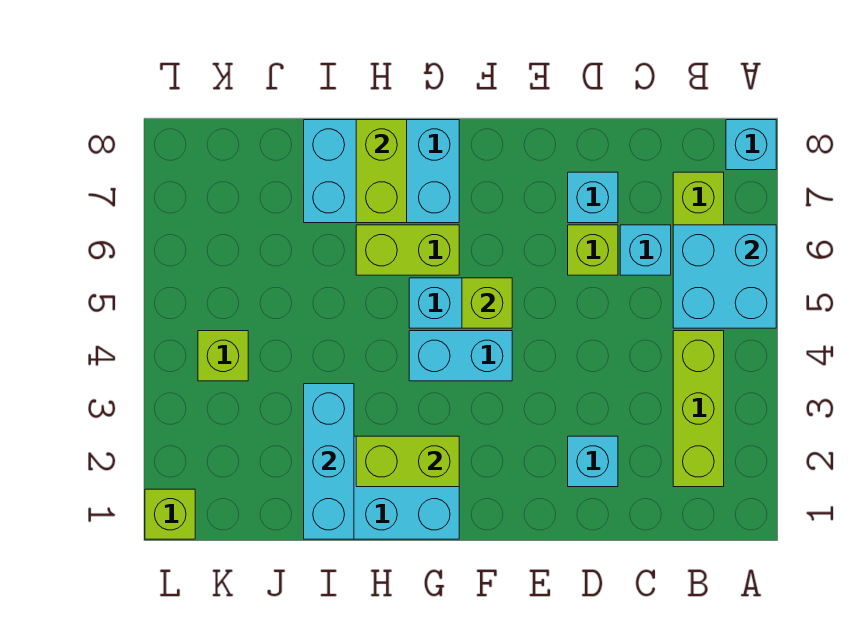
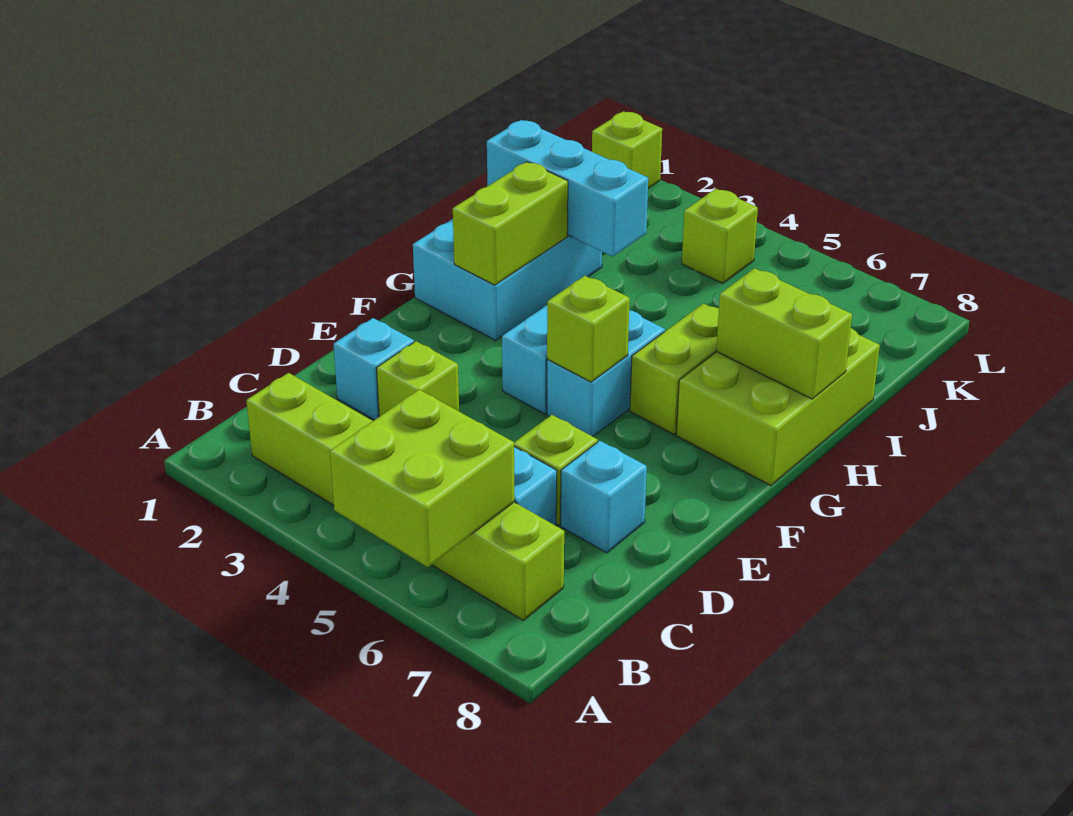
cyan brick A5:B6 level 2 -> lime brick A5:B6 level 2
cyan brick A8 level 1 -> none
none -> lime brick D3 level 1
cyan brick G7:I8 level 1 -> lime brick G7:I8 level 1

